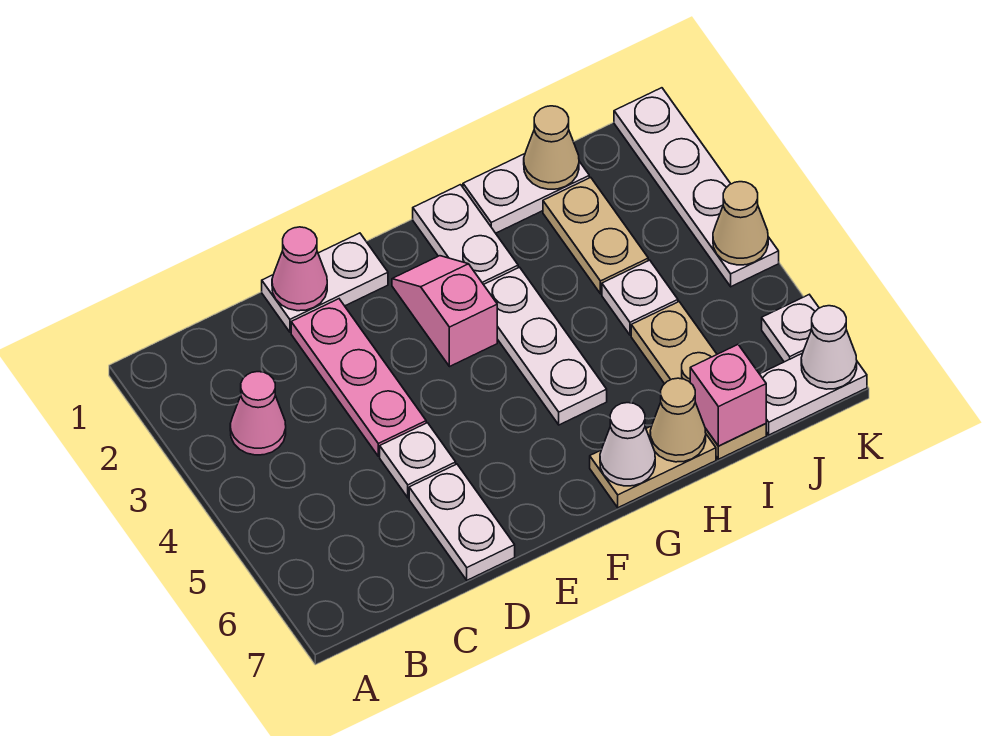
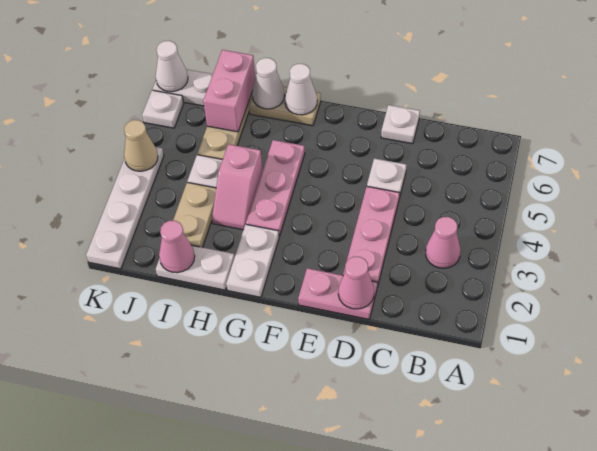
white plate D1:E1 level 1 -> pink plate D1:E1 level 1
white plate D6:D7 level 1 -> white plate D7 level 1
pink slope F2:F3 level 1 top 3 -> pink slope H3:H4 level 1 top 4
white plate G3:G5 level 1 -> pink plate G3:G5 level 1
tan cone H7 level 2 -> white cone H7 level 2
tan cone I1 level 2 -> pink cone I1 level 2
pink brick I7 level 2 -> pink brick I6:I7 level 2

